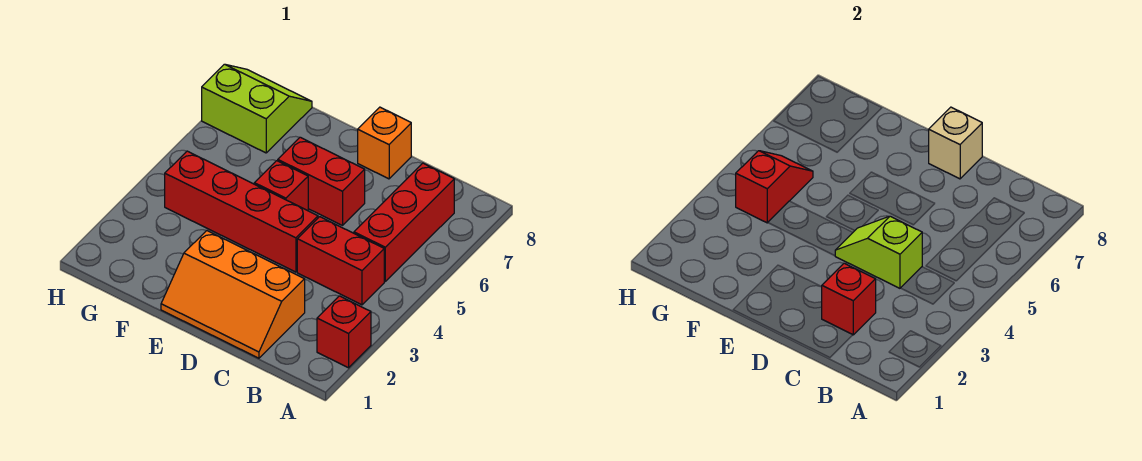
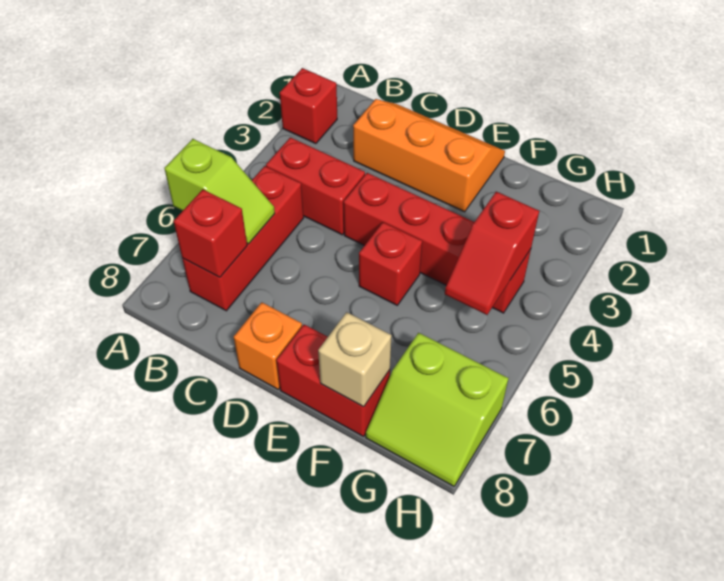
red brick C2 level 2 -> red brick B7 level 2
lime slope C4:D4 level 2 top C -> lime slope A6:B6 level 2 top A
red brick D6:E6 level 1 -> red brick E8:F8 level 1
tan brick D8 level 2 -> tan brick F8 level 2

